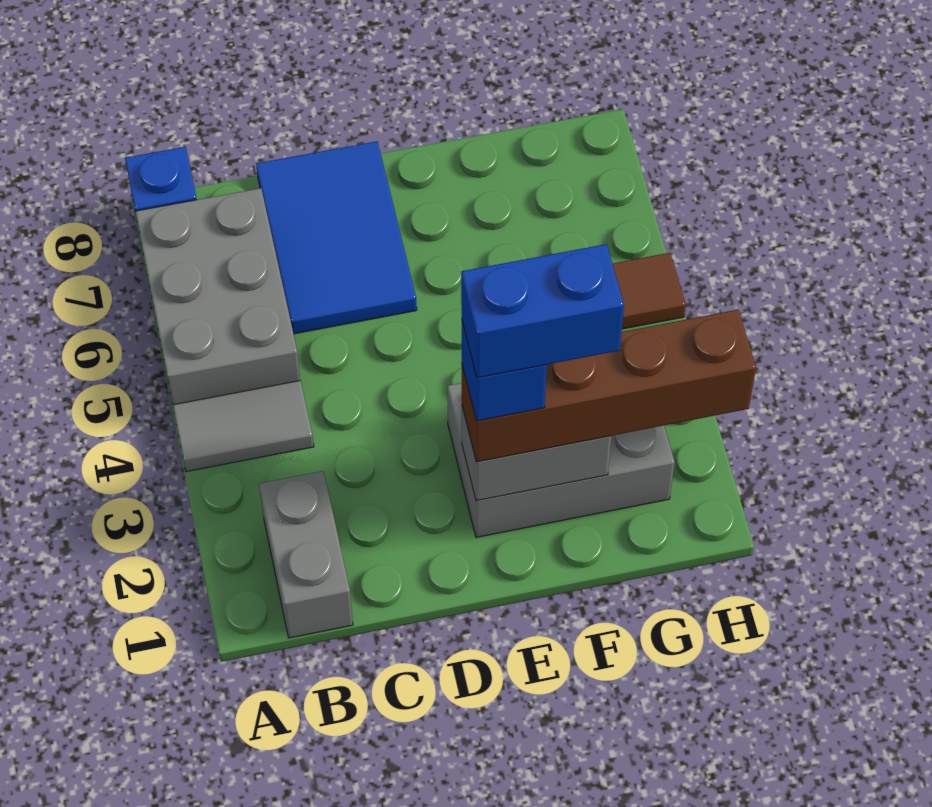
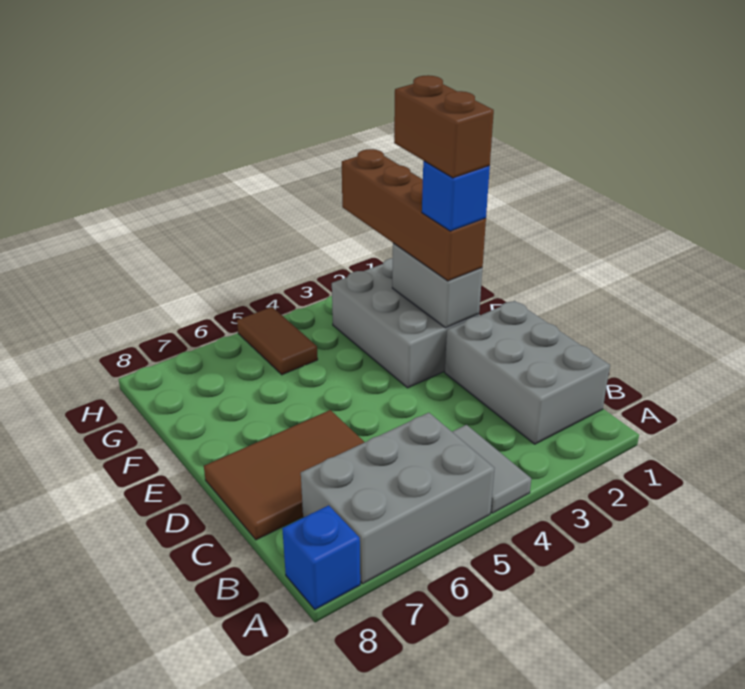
grey brick B1:B2 level 1 -> grey brick B1:D2 level 1
blue tile C6:D8 level 1 -> brown tile C6:D8 level 1
blue brick E2:F2 level 5 -> brown brick E2:F2 level 5

